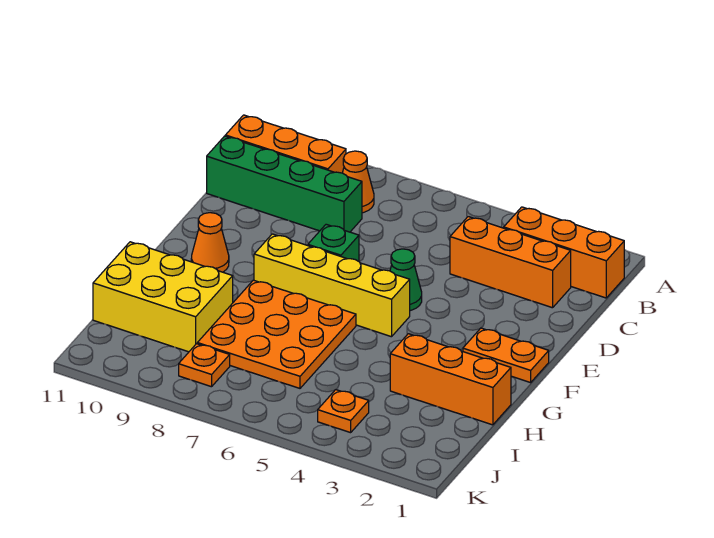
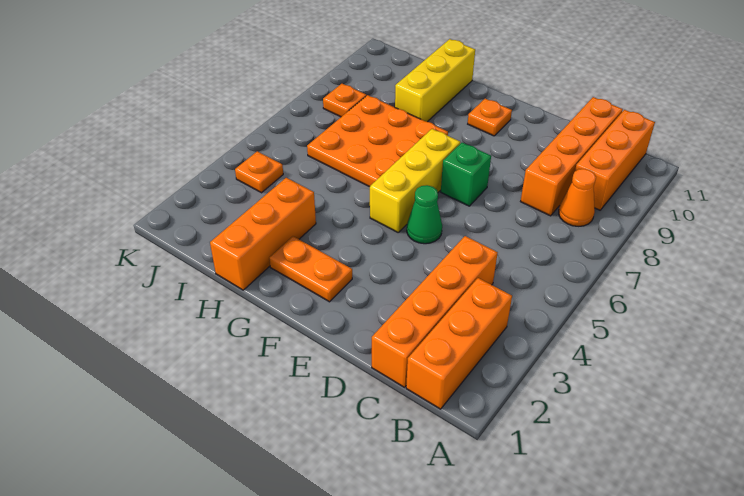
orange brick C2:C4 level 1 -> orange brick C1:C4 level 1
green brick C8:C11 level 1 -> orange brick C8:C11 level 1
orange plate F1:F2 level 1 -> orange plate F2:G2 level 1
yellow brick F5:F8 level 1 -> yellow brick F5:F7 level 1
orange cone F10 level 1 -> orange plate F10 level 1
yellow brick H9:I11 level 1 -> yellow brick H9:H11 level 1

